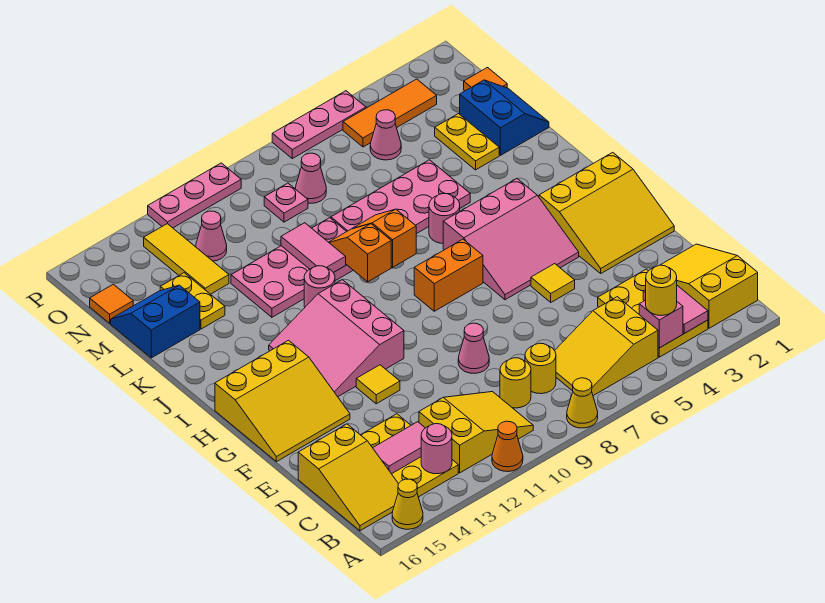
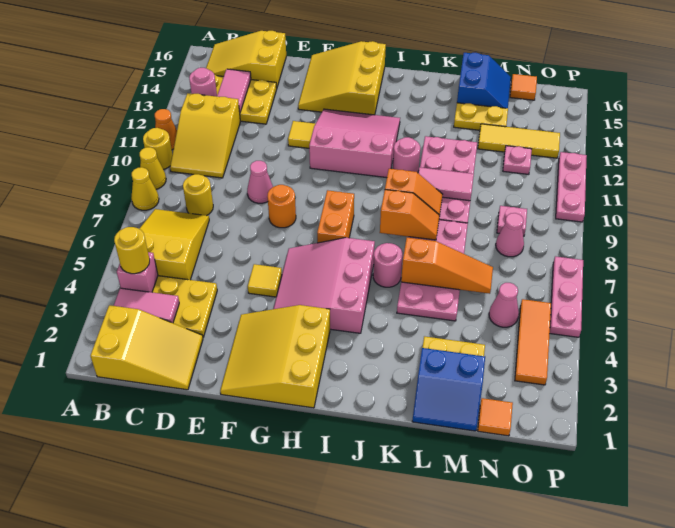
yellow cone A15 level 1 -> yellow cone A9 level 1
yellow round brick C9 level 1 -> yellow round brick A10 level 1
none -> orange round brick F8 level 1
none -> orange slope K6:M6 level 2 top K
pink cone N12 level 1 -> pink plate N12 level 1

